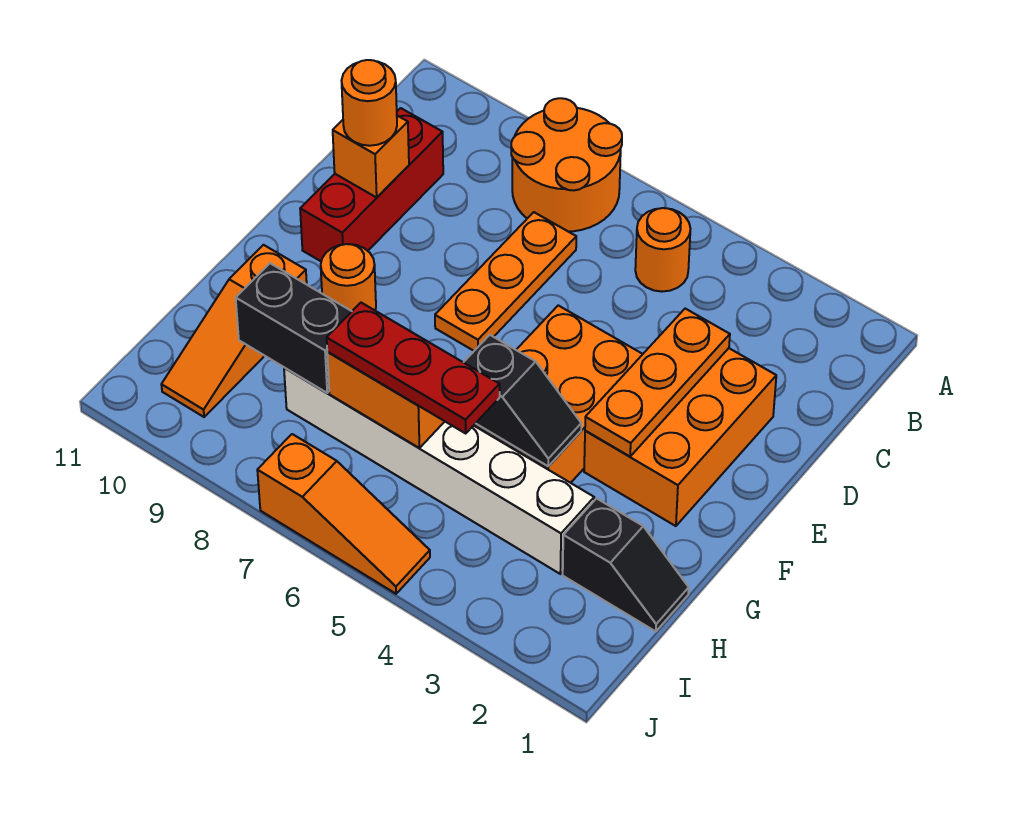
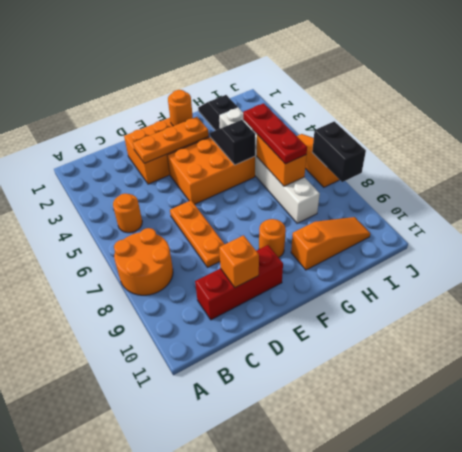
orange plate C7:E7 level 1 -> orange plate D6:D8 level 1
orange round brick D10 level 3 -> orange round brick F2 level 2
black brick H8:H9 level 2 -> black brick J7:J8 level 2

